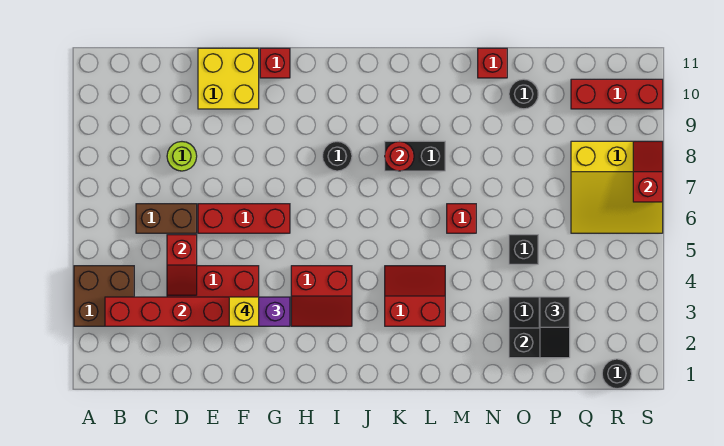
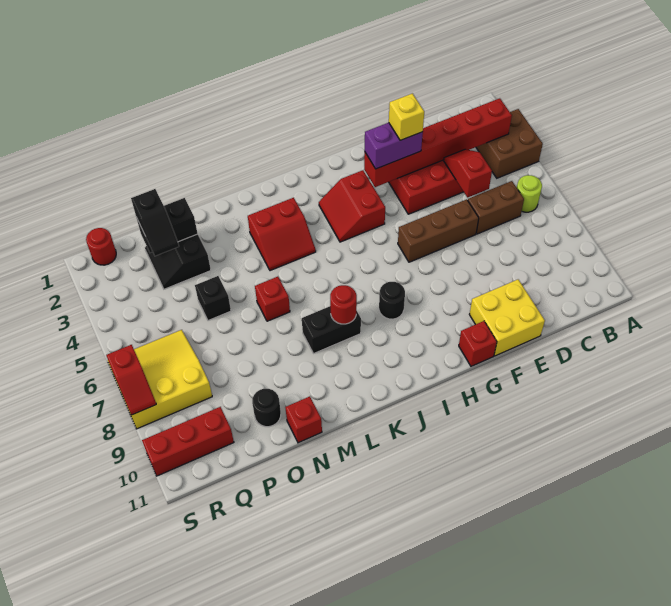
lime round brick D8 level 1 -> lime round brick B6 level 1
red brick E6:G6 level 1 -> brown brick E6:G6 level 1
red slope H3:I4 level 1 top 4 -> red slope H3:I4 level 1 top H
black slope P2:P3 level 3 top 3 -> black slope P2:P3 level 3 top 2
black round brick R1 level 1 -> red round brick R1 level 1

